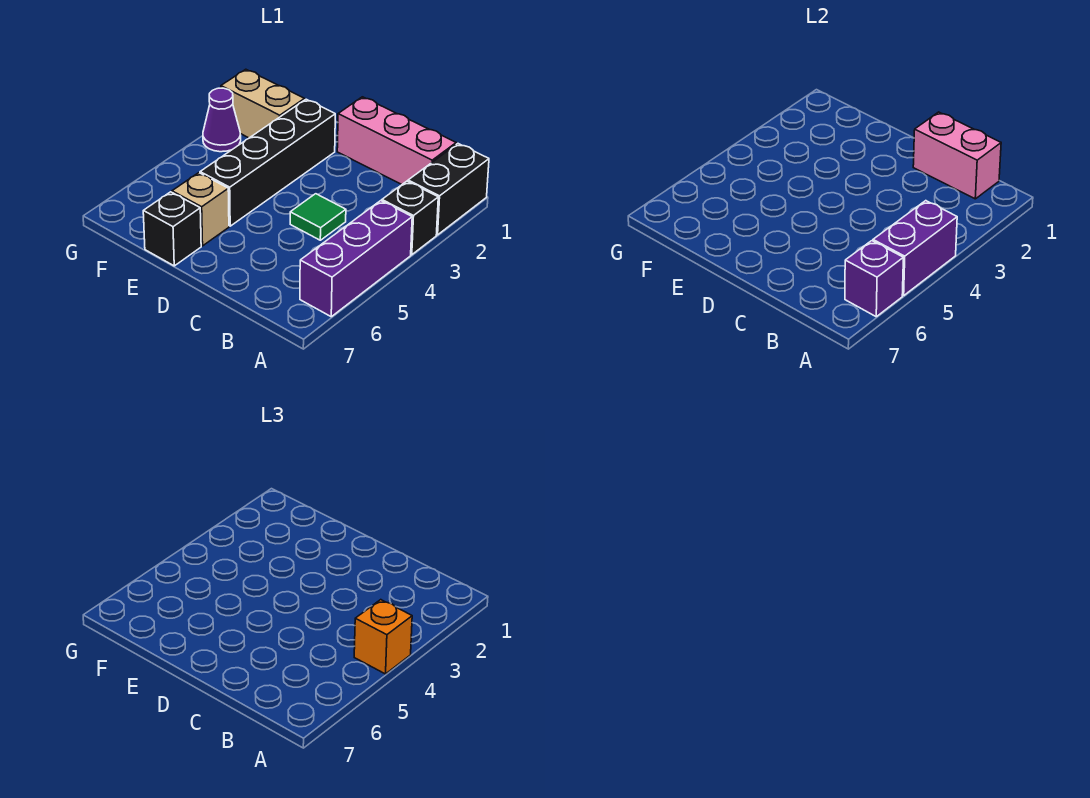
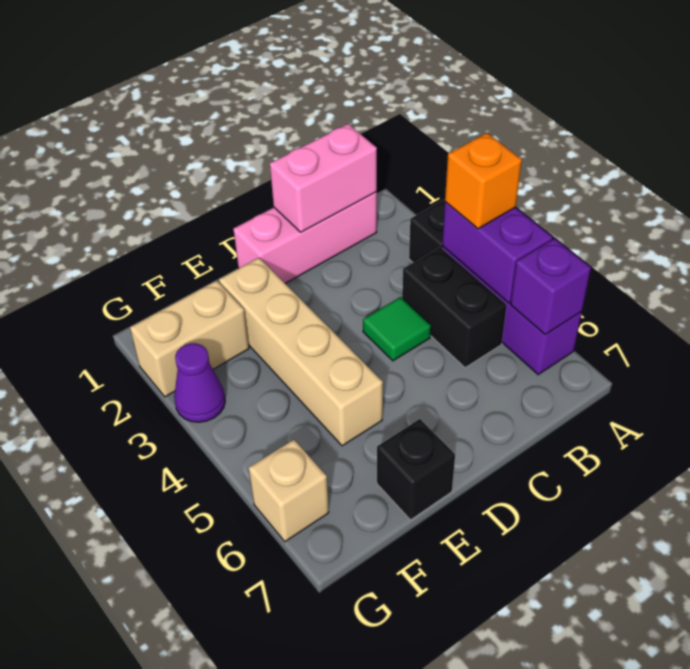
black brick A1:A2 level 1 -> black brick B4:B5 level 1
black brick E2:E5 level 1 -> tan brick E2:E5 level 1
tan brick E6 level 1 -> tan brick G6 level 1

